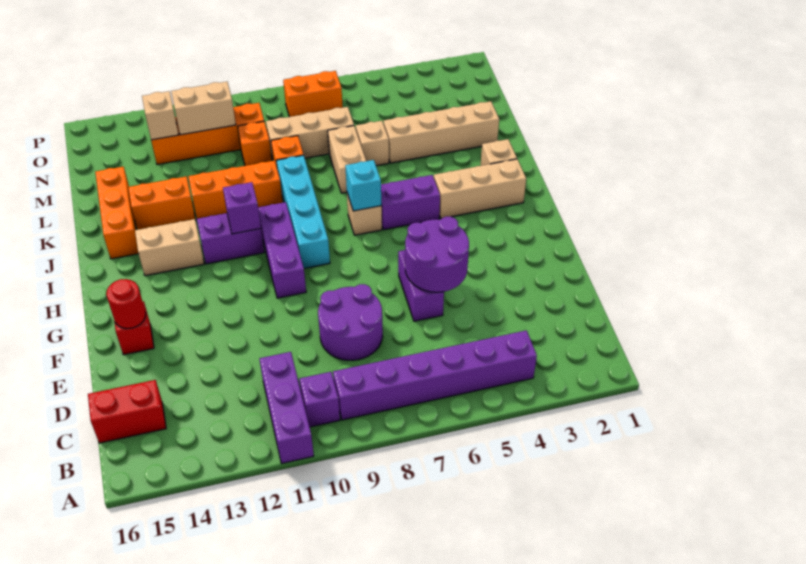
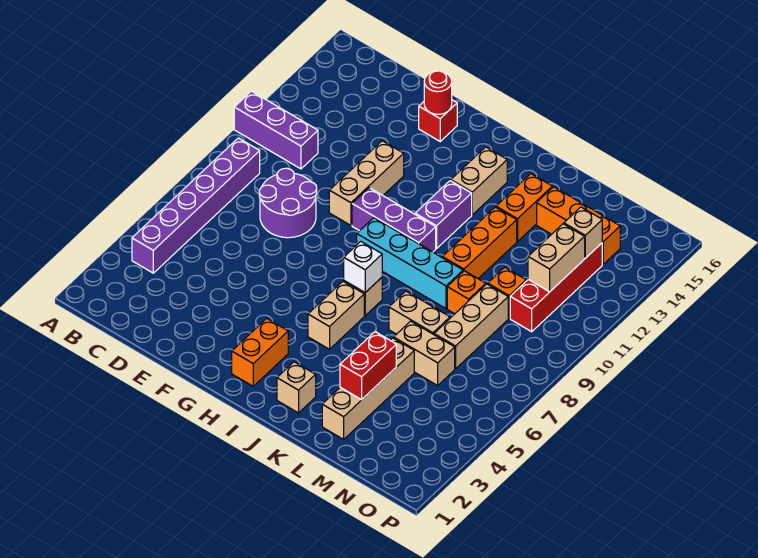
purple brick B10 level 1 -> none
red brick C15:C16 level 1 -> red brick L3:L4 level 2
purple round brick E5:F6 level 2 -> none
purple brick E6:F6 level 1 -> none
tan brick I2:I4 level 1 -> tan brick F10:F12 level 1
purple brick I5:I6 level 1 -> tan brick I5:I6 level 1
cyan brick I7 level 2 -> white brick I7 level 2
purple brick I11 level 2 -> none
orange brick J15:L15 level 1 -> orange brick L14:N14 level 1
tan brick L6 level 1 -> tan brick L6:M6 level 1
orange brick N10:N13 level 1 -> red brick N10:N13 level 1
orange brick O7:O8 level 1 -> orange brick H2:H3 level 1

